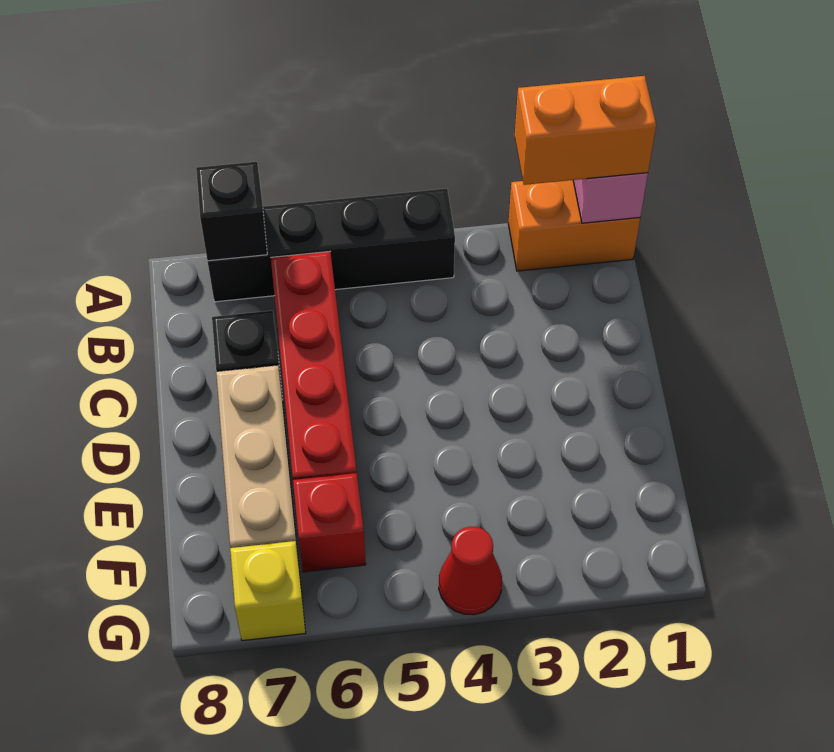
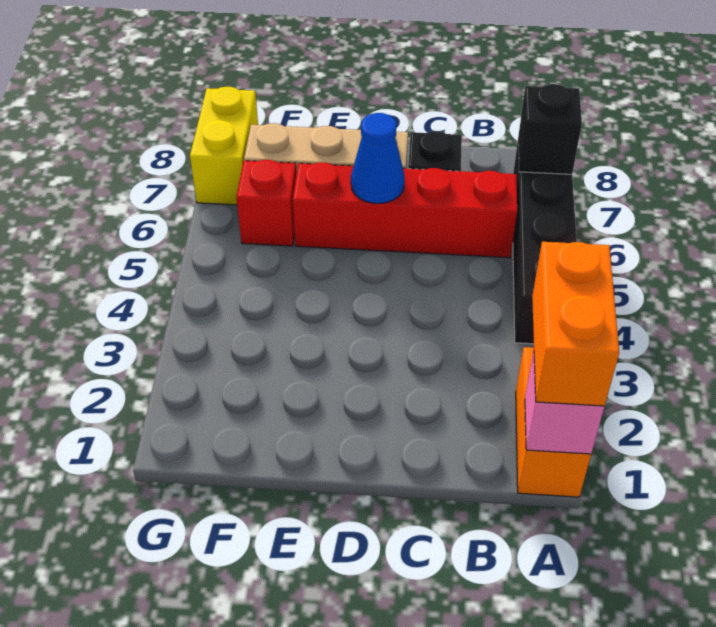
none -> blue cone D6 level 2
red cone G4 level 1 -> none
yellow brick G7 level 1 -> yellow brick G7:G8 level 1

